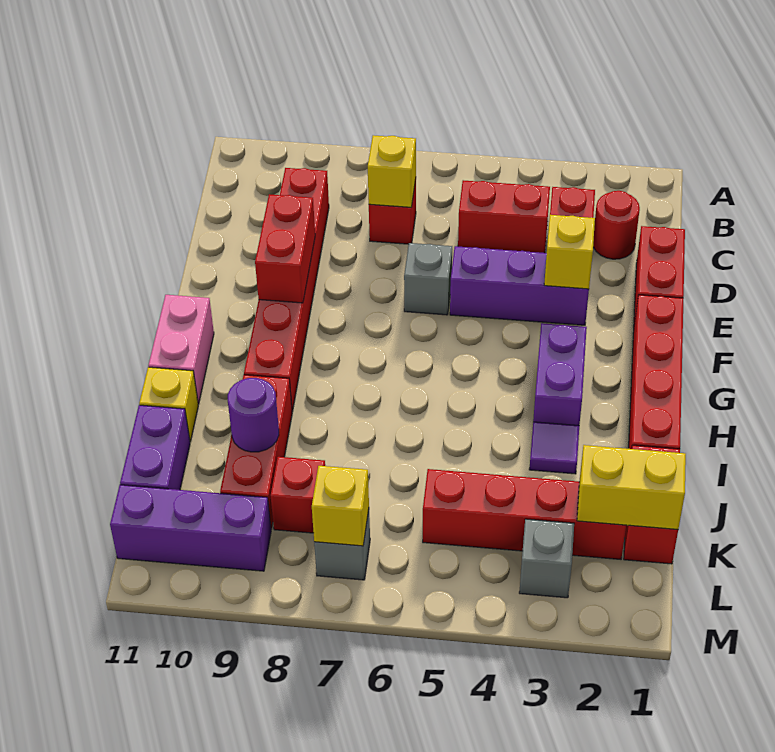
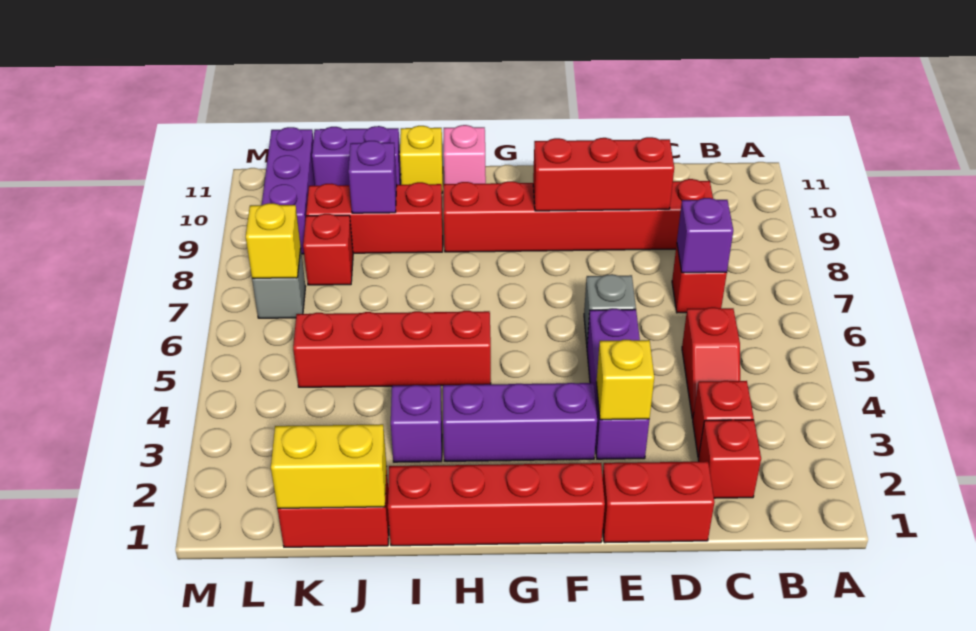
red round brick C2 level 1 -> red brick C2 level 1
red brick C4:C5 level 1 -> red slope C4:C5 level 1 top 5
yellow brick C7 level 2 -> purple brick C7 level 2
red brick E9:F9 level 2 -> red brick D9:F9 level 2
purple brick G3:H3 level 1 -> purple brick F3:H3 level 1
pink brick G11:H11 level 1 -> pink brick H11 level 1
purple tile I3 level 1 -> purple brick I3 level 1
purple round brick J9 level 2 -> purple brick J9 level 2
yellow brick K1:K2 level 2 -> yellow brick J1:K1 level 2
red brick K2:K5 level 1 -> red brick H5:K5 level 1
grey brick L3 level 1 -> none

